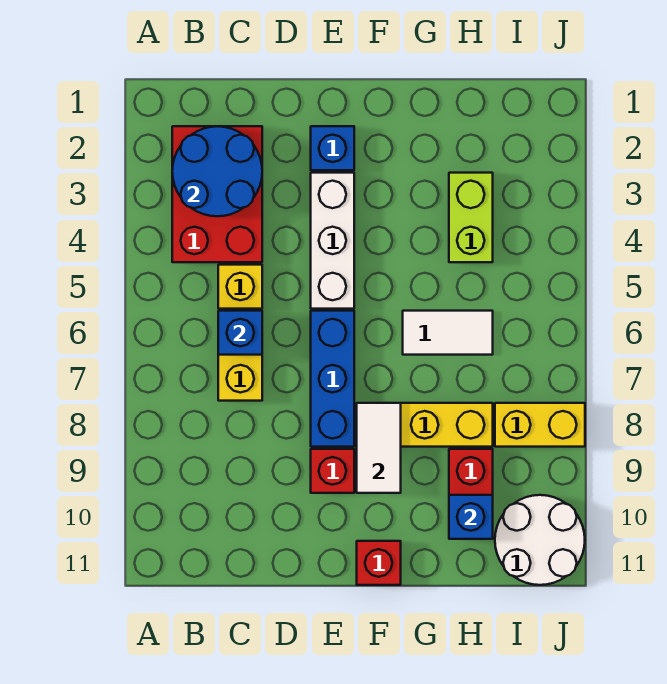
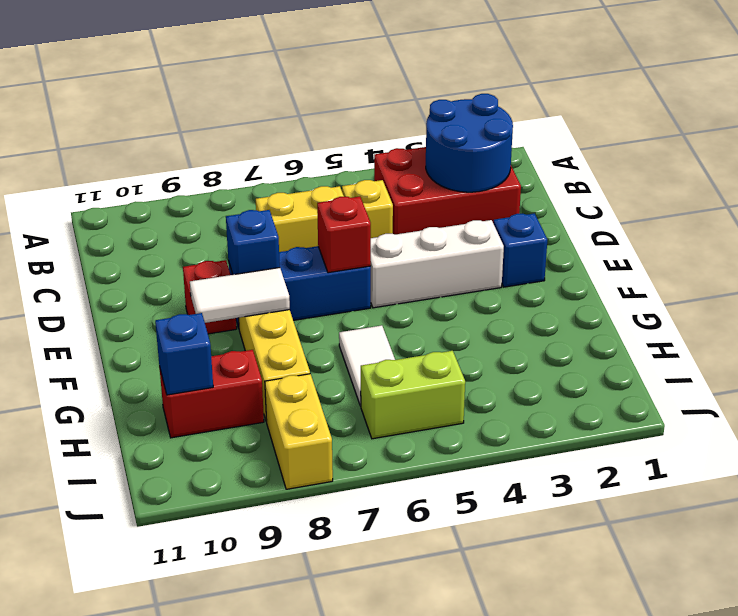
blue brick C6 level 2 -> blue brick E8 level 2
red brick F11 level 1 -> red brick E6 level 2
lime brick H3:H4 level 1 -> lime brick I5:I6 level 1
white round brick I10:J11 level 1 -> none

